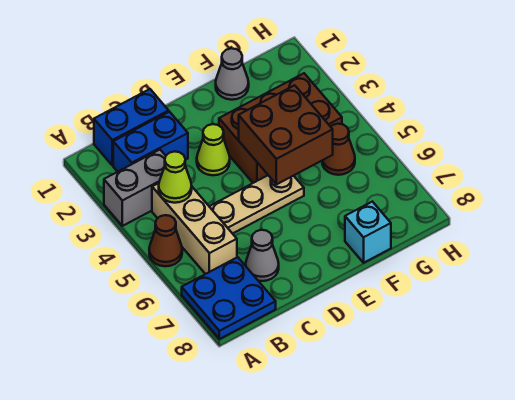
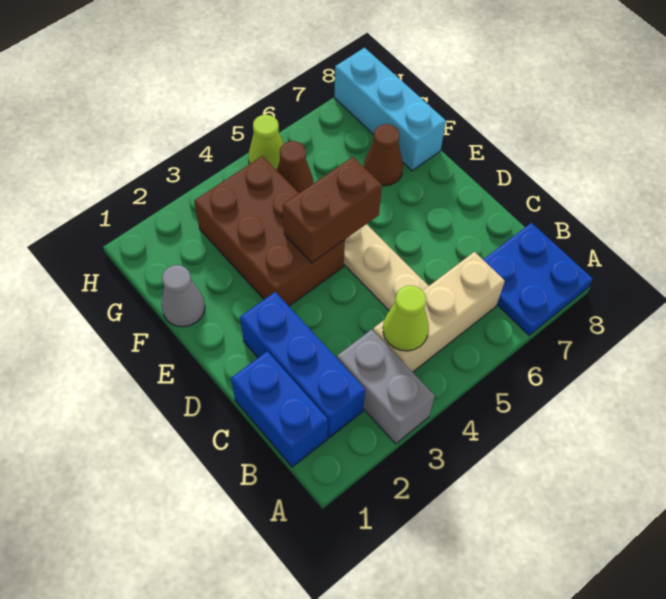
brown cone A5 level 1 -> brown cone F7 level 1
blue brick B2:C2 level 1 -> blue brick B2:D2 level 1
grey cone C7 level 1 -> none
lime cone D3 level 1 -> lime cone H5 level 1
brown brick E4:F5 level 2 -> brown brick E4:E5 level 2
cyan brick F8 level 1 -> cyan brick F8:H8 level 1

